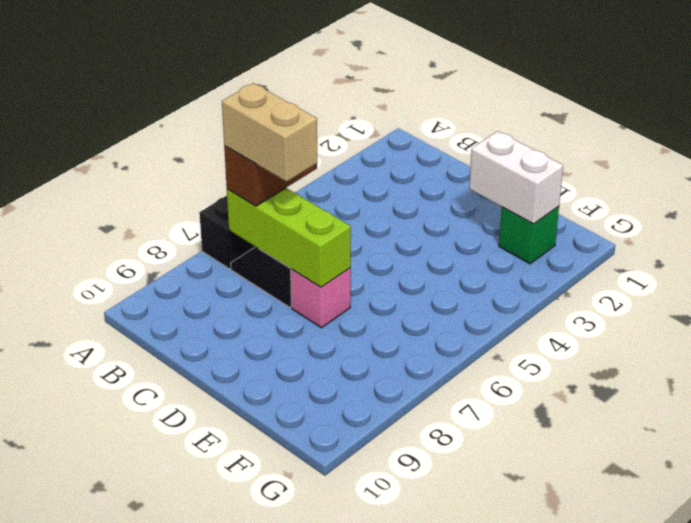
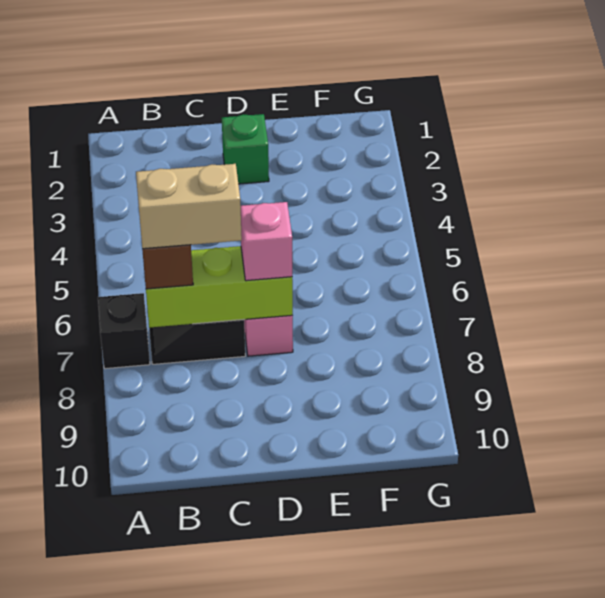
none -> pink brick D7 level 3
white brick E2:F2 level 2 -> none
green brick F2 level 1 -> green brick D2 level 1

